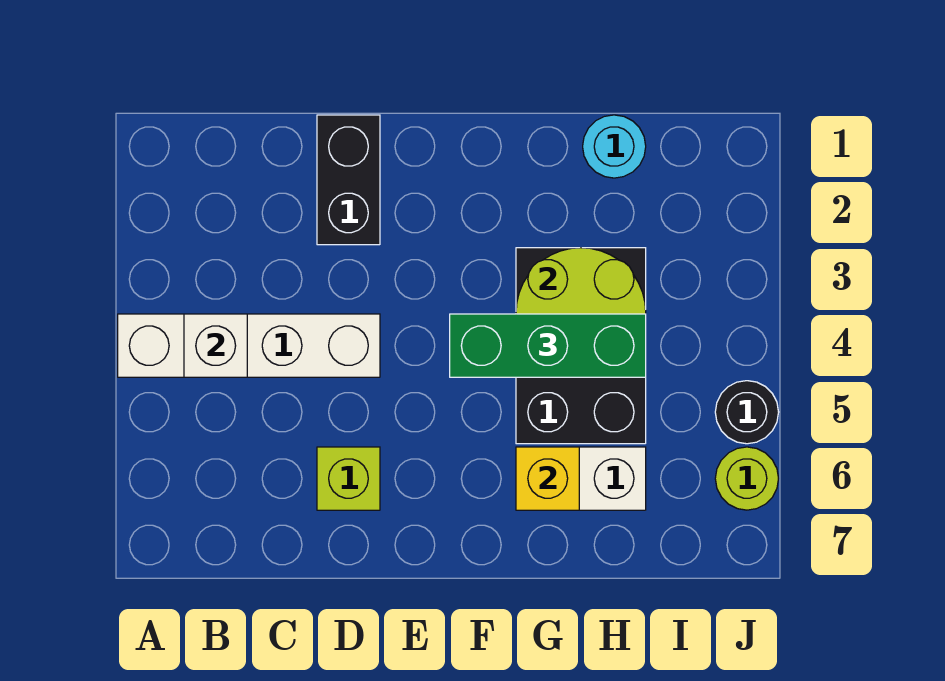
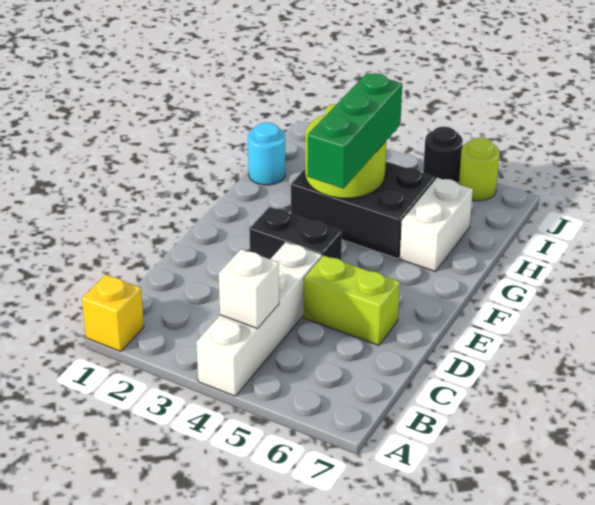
black brick D1:D2 level 1 -> black brick E3:E4 level 1
lime brick D6 level 1 -> lime brick D5:D6 level 1
yellow brick G6 level 2 -> yellow brick A1 level 1

